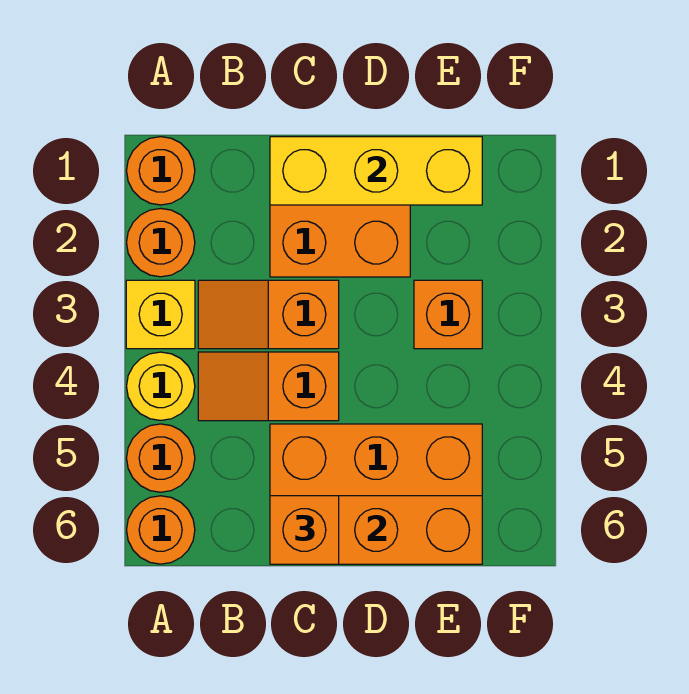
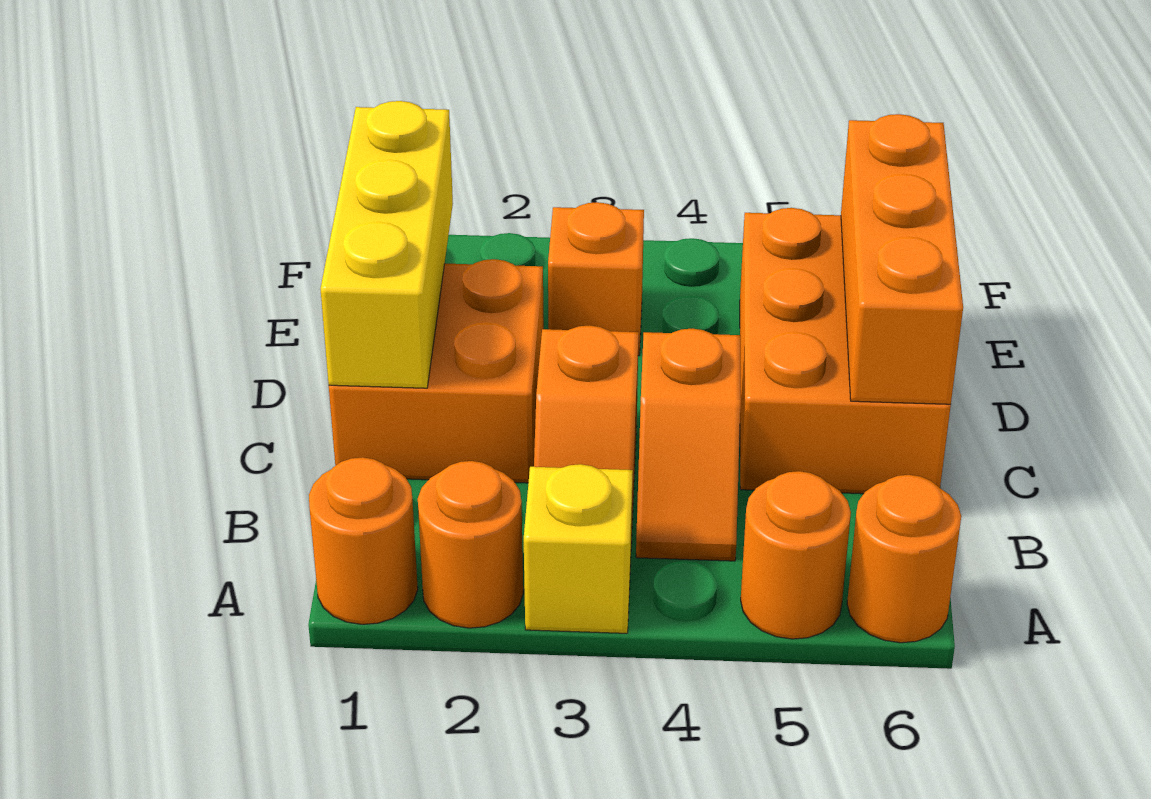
yellow round brick A4 level 1 -> none
orange brick C6 level 3 -> none

